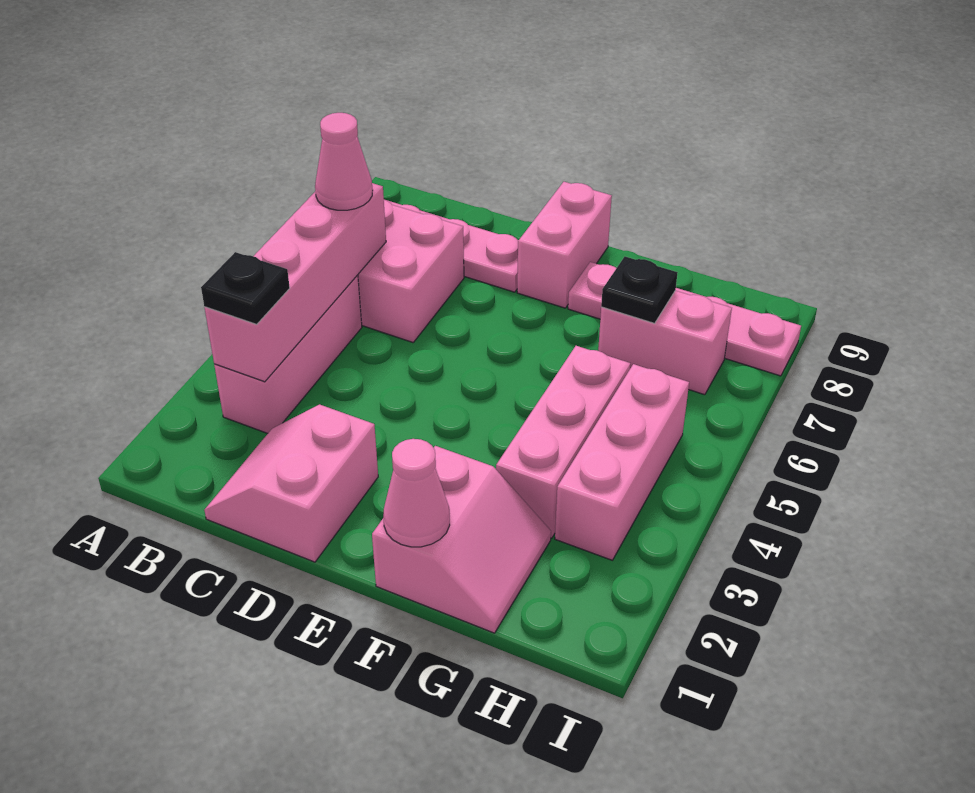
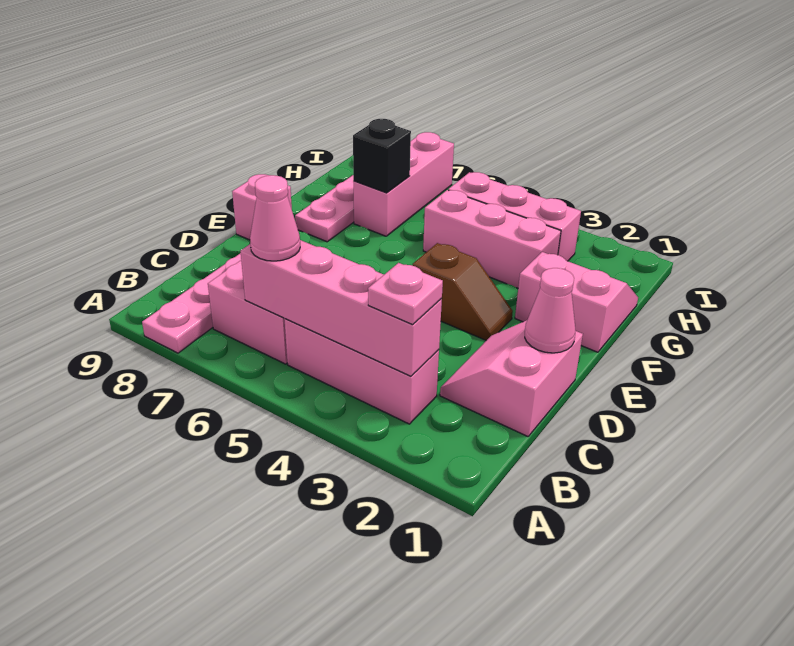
black plate B3 level 3 -> pink plate B3 level 3
pink slope C1:D2 level 1 top D -> pink slope C1:D2 level 1 top 1
none -> brown slope E3:E4 level 1 top 4
pink brick E8:E9 level 1 -> pink brick E9 level 1
pink cone F1 level 2 -> pink cone D1 level 2
pink brick G7:H7 level 1 -> pink brick G7:I7 level 1
black plate G7 level 2 -> black brick G7 level 2

